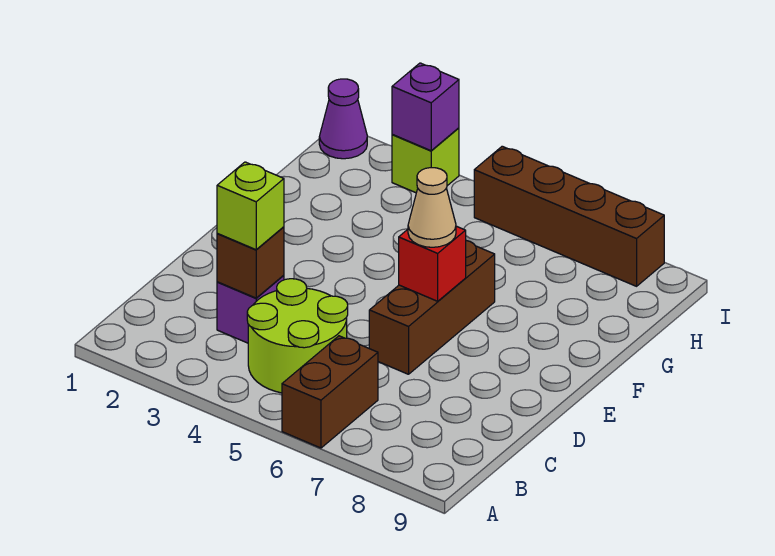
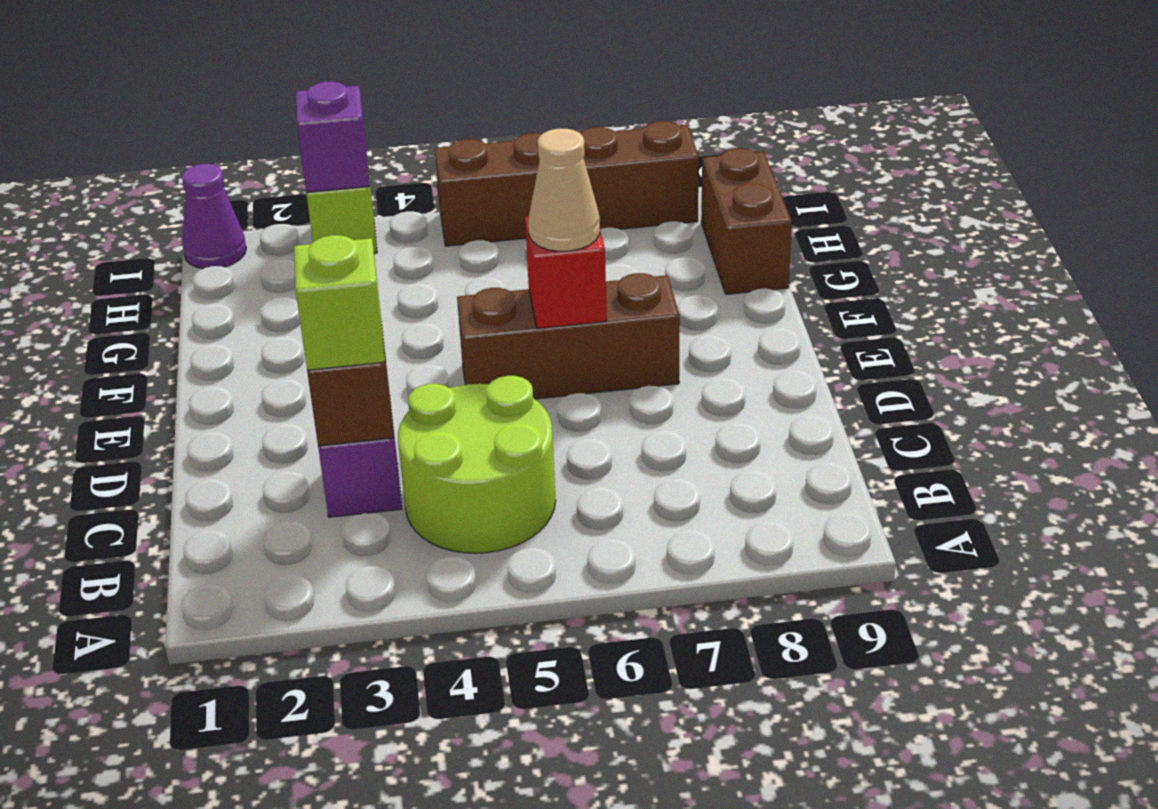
brown brick A6:B6 level 1 -> brown brick G9:H9 level 1
brown brick D6:F6 level 1 -> brown brick E5:E7 level 1

